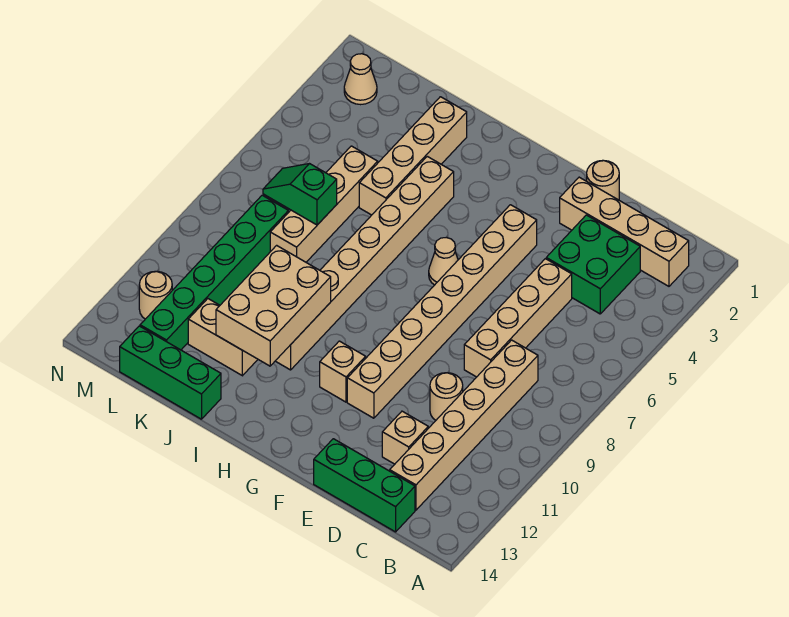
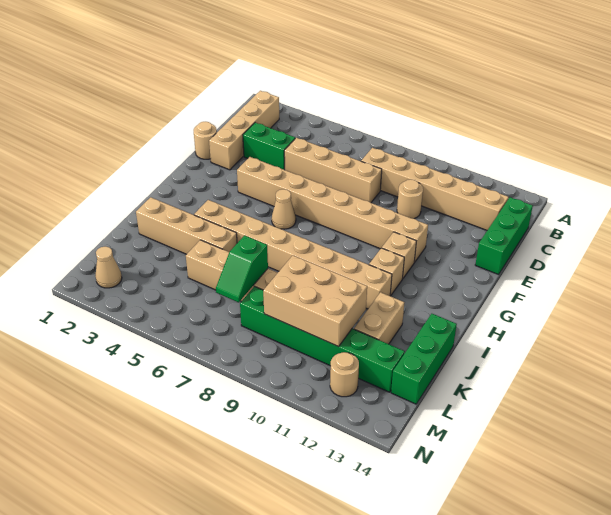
green brick C3:D4 level 1 -> green brick D3:D4 level 1
tan brick D12 level 1 -> tan brick H11 level 1
tan brick I10:J12 level 2 -> tan brick K9:L11 level 2

